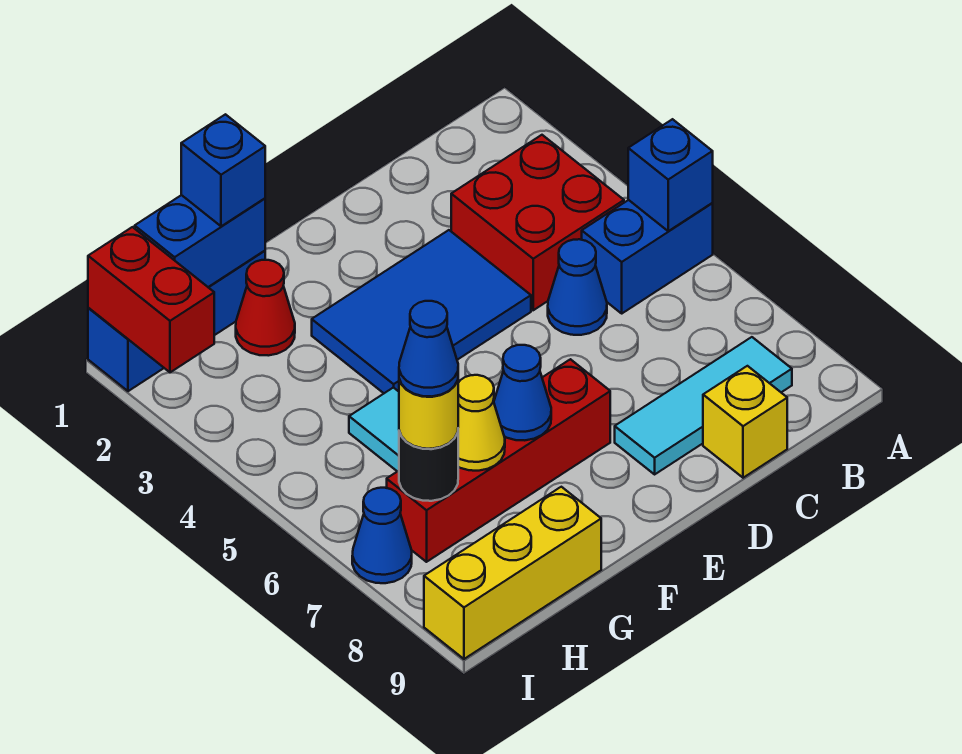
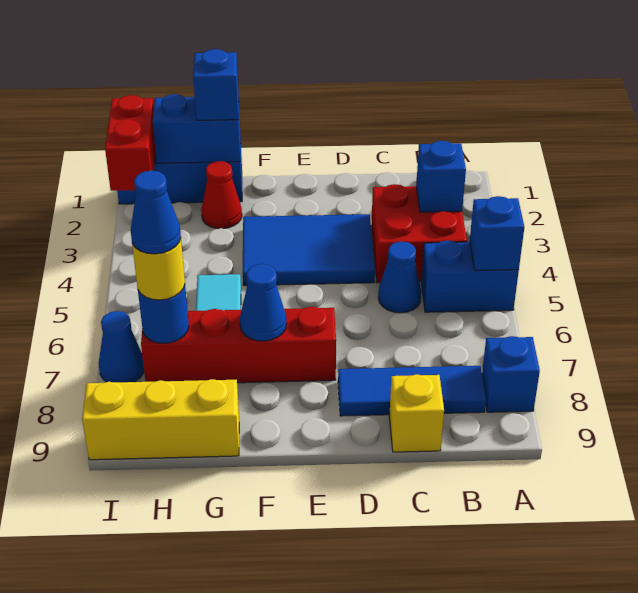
none -> blue brick A8 level 1
none -> blue brick B3 level 2
cyan tile B8:D8 level 1 -> blue tile B8:D8 level 1
yellow cone G7 level 2 -> none
black round brick H7 level 2 -> blue round brick H7 level 2

